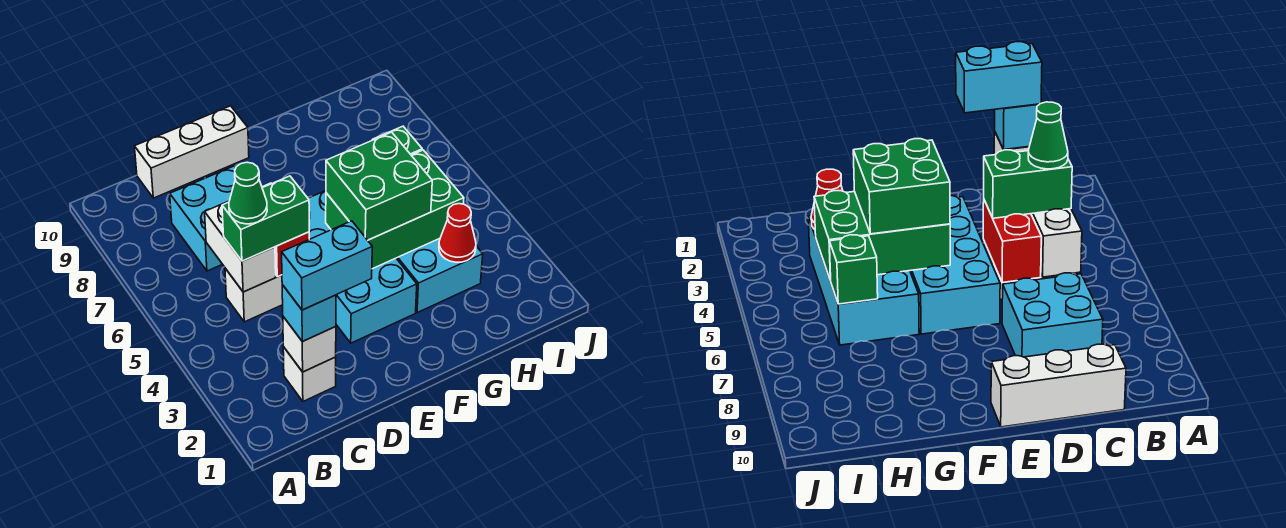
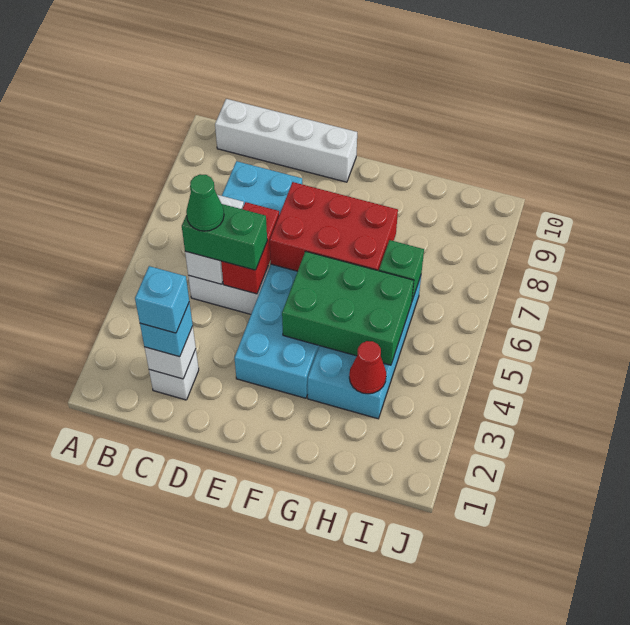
cyan brick C2:D2 level 4 -> cyan brick C2 level 4
white brick C10:E10 level 1 -> white brick B10:E10 level 1
none -> red brick E6:G7 level 2
green brick F4:G5 level 3 -> none

